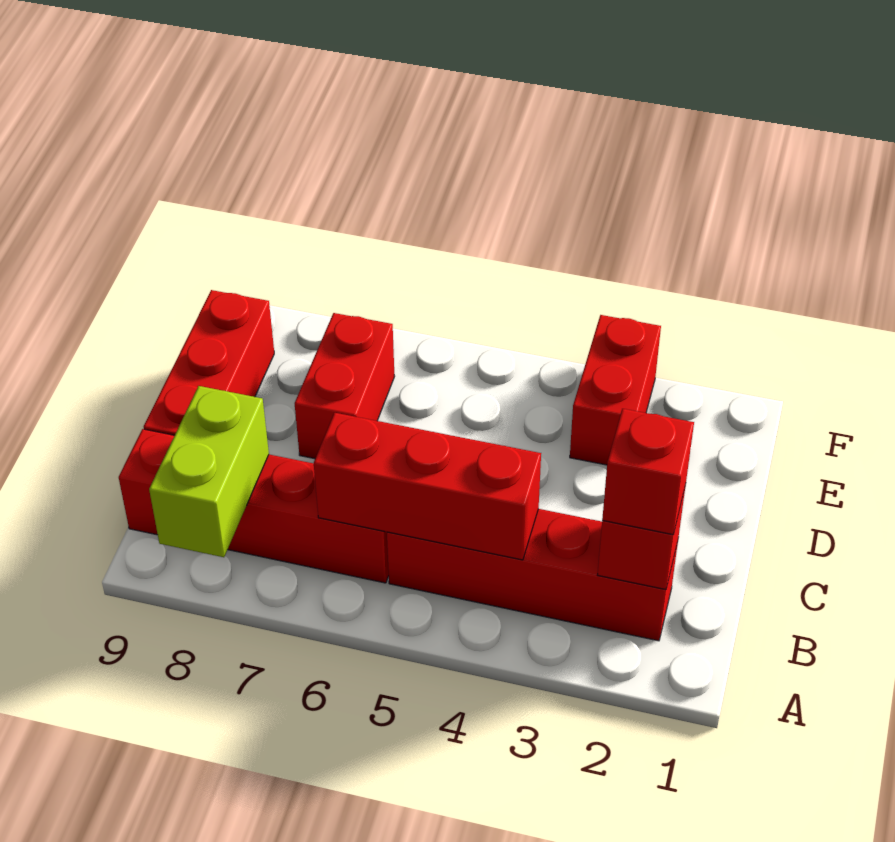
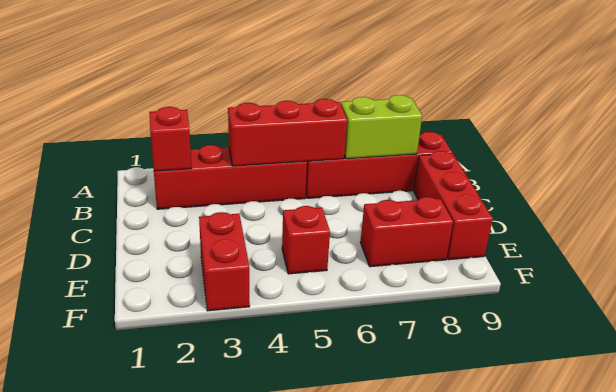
lime brick A8:B8 level 2 -> lime brick B7:B8 level 2
red brick B2 level 3 -> red brick E5 level 1
red brick D7:E7 level 1 -> red brick E7:E8 level 1

